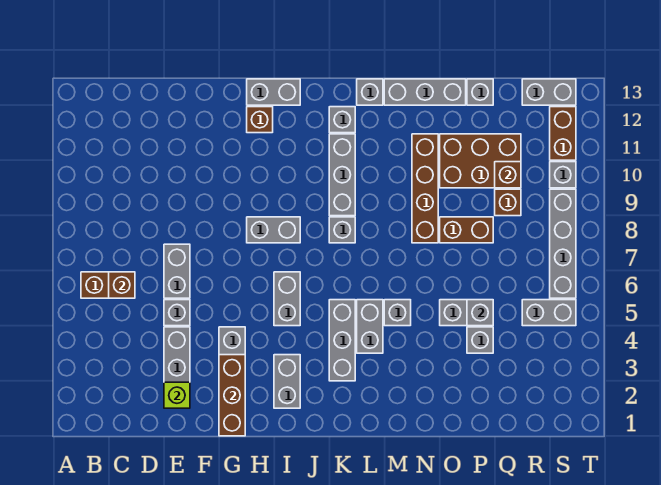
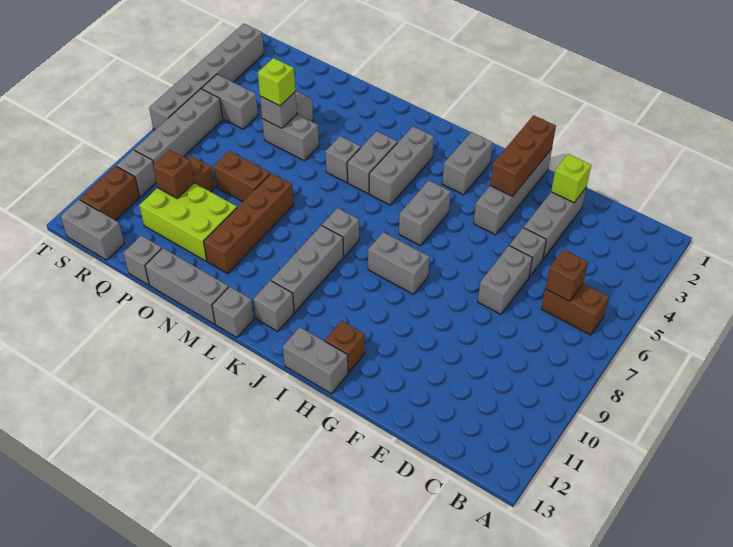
brown brick O10:Q11 level 1 -> lime brick O10:Q11 level 1
none -> lime brick P5 level 3
none -> grey brick T2:T7 level 1

